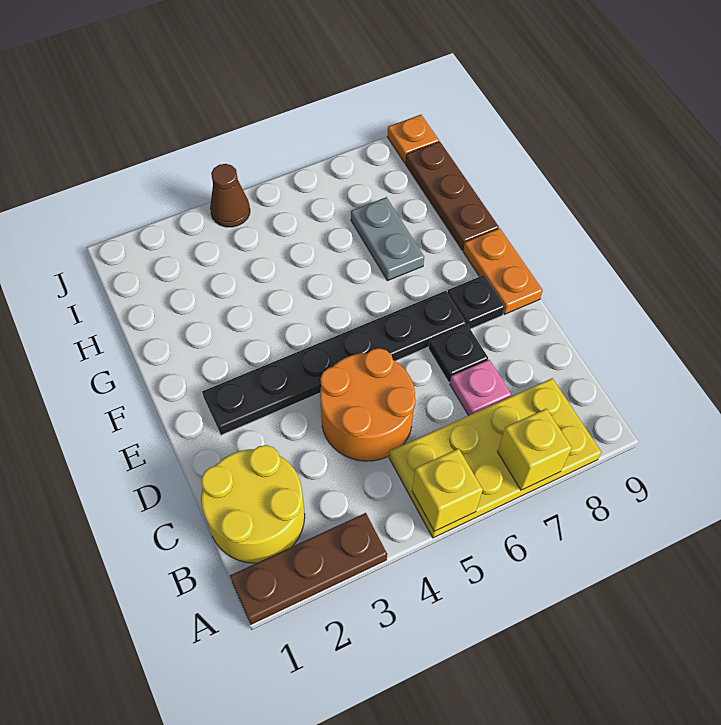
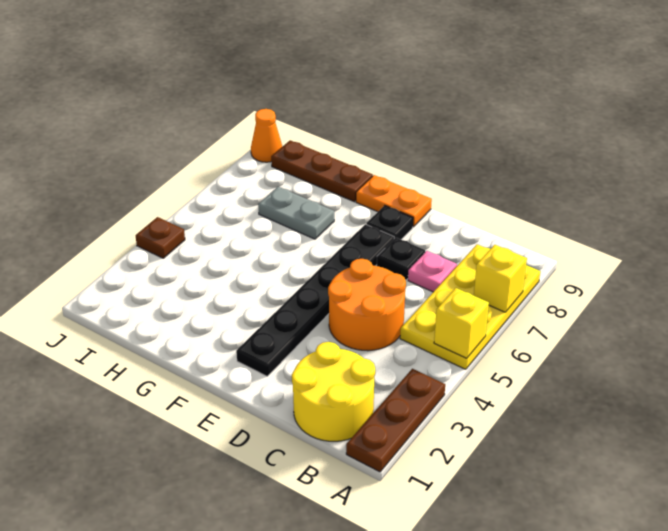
brown cone J4 level 1 -> brown plate J4 level 1
orange plate J9 level 1 -> orange cone J9 level 1

